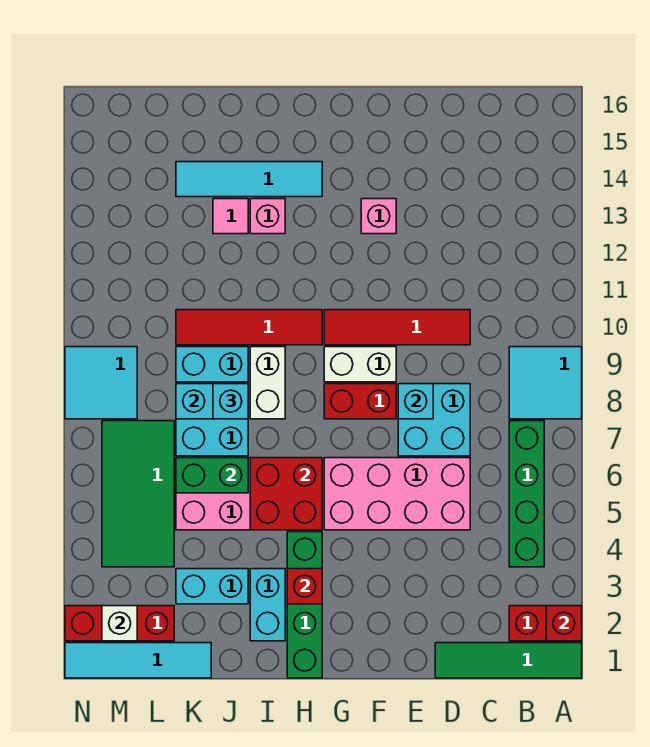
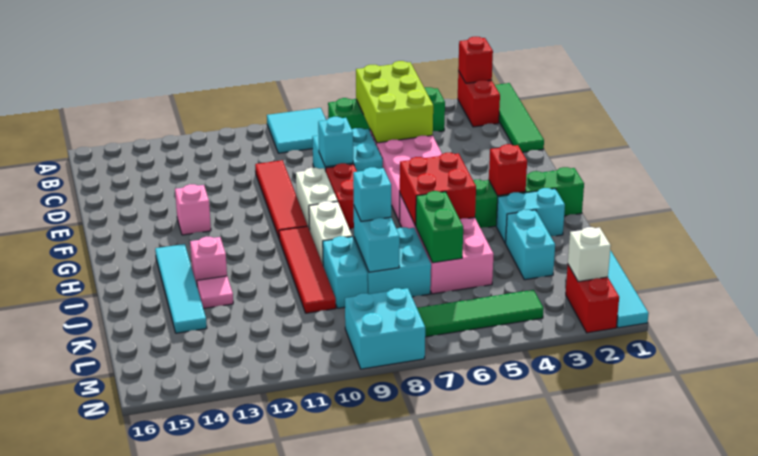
none -> lime brick B5:D6 level 2
white brick I8:I9 level 1 -> white brick H9:I9 level 1
red brick L2:N2 level 1 -> red brick M2:N2 level 1
green tile L4:M7 level 1 -> green tile M4:M7 level 1
cyan tile M8:N9 level 1 -> cyan brick M8:N9 level 1

